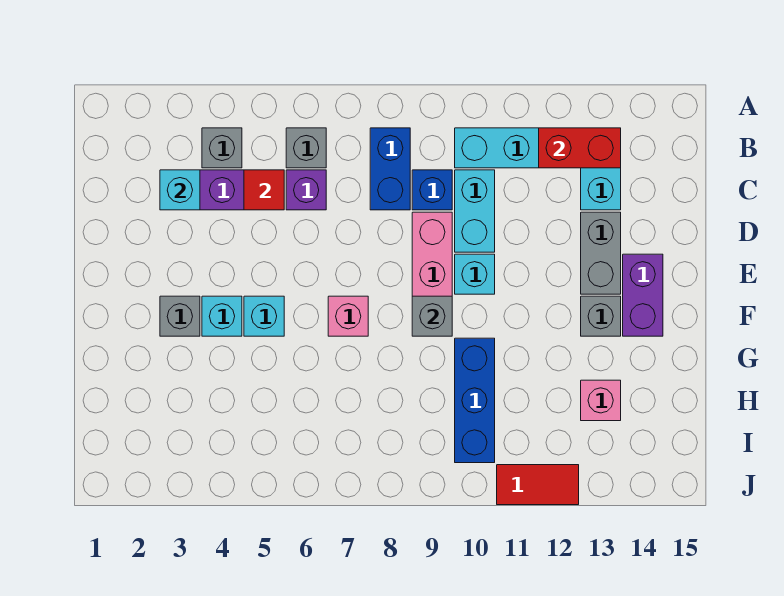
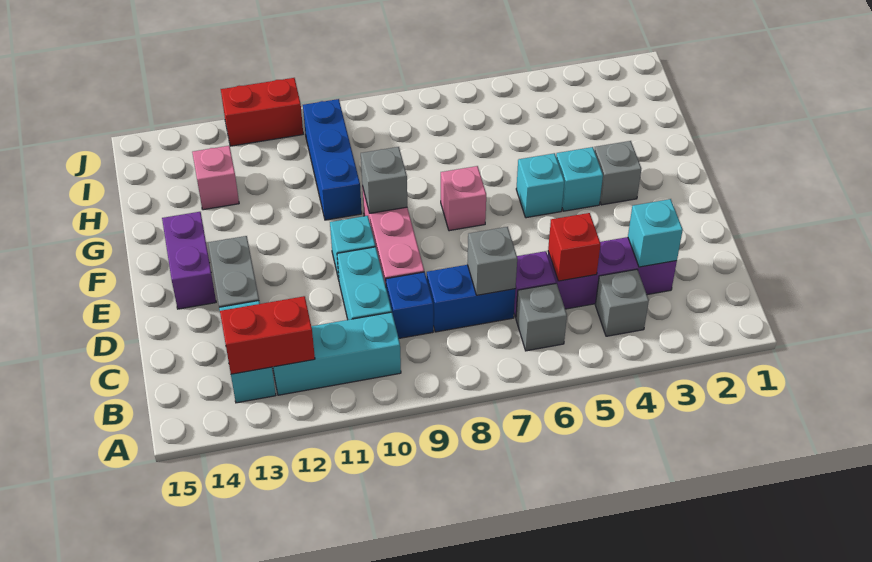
blue brick B8:C8 level 1 -> blue brick C7:C8 level 1
red tile C5 level 2 -> red brick C5 level 2
grey brick F13 level 1 -> grey brick C7 level 2
red tile J11:J12 level 1 -> red brick J11:J12 level 1

